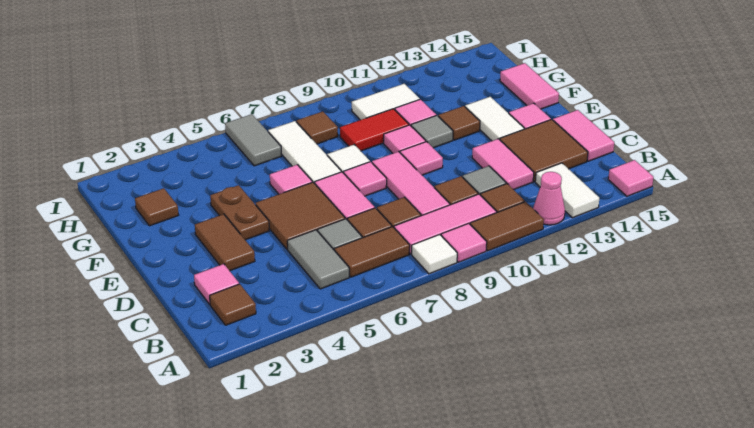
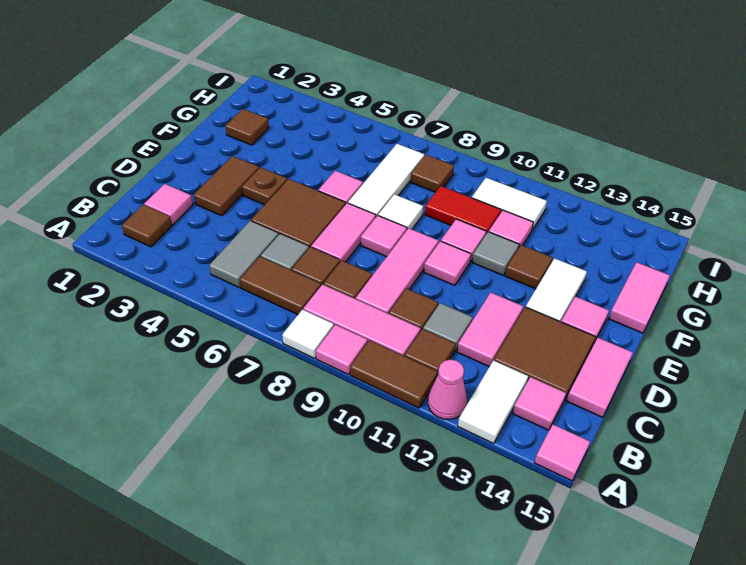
none -> pink tile B14 level 1
brown plate E4:F4 level 1 -> brown plate E4 level 1
grey tile H6:I6 level 1 -> none

